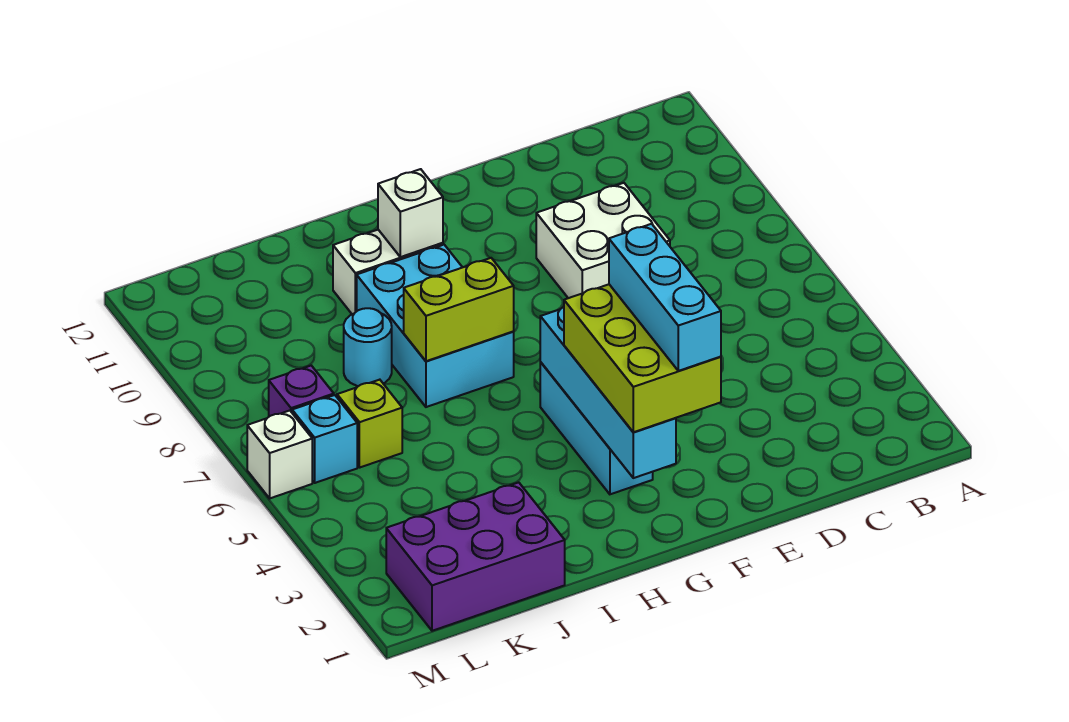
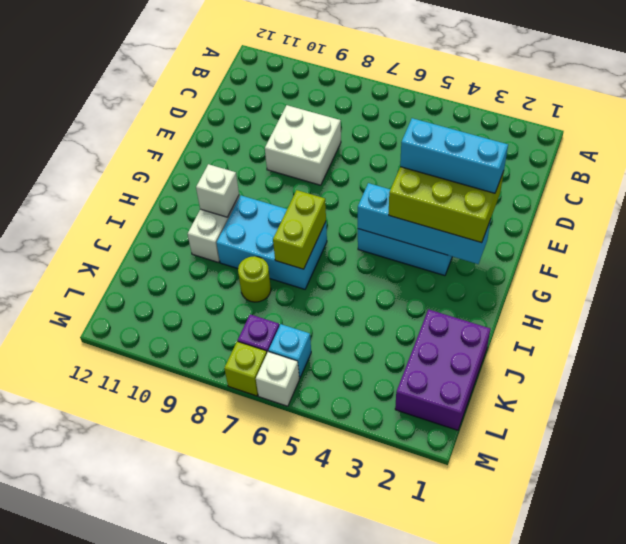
cyan round brick J8 level 1 -> lime round brick J8 level 1
lime brick K6 level 1 -> lime brick M7 level 1

